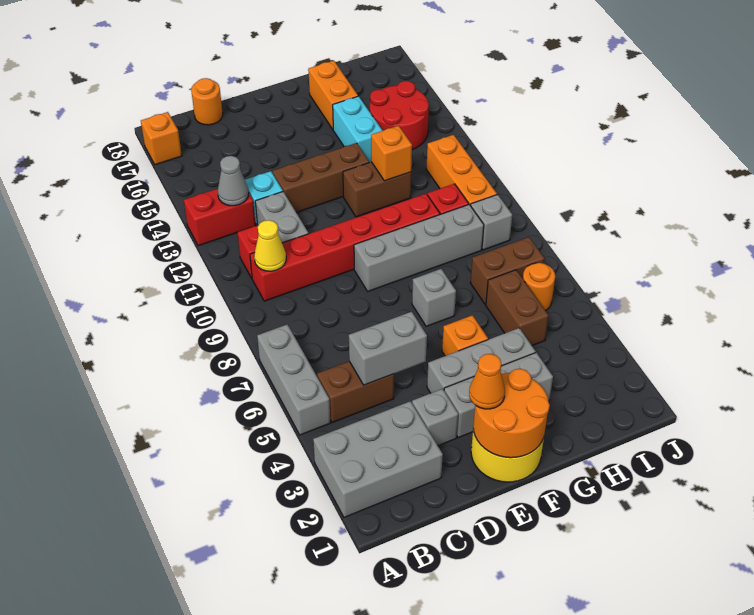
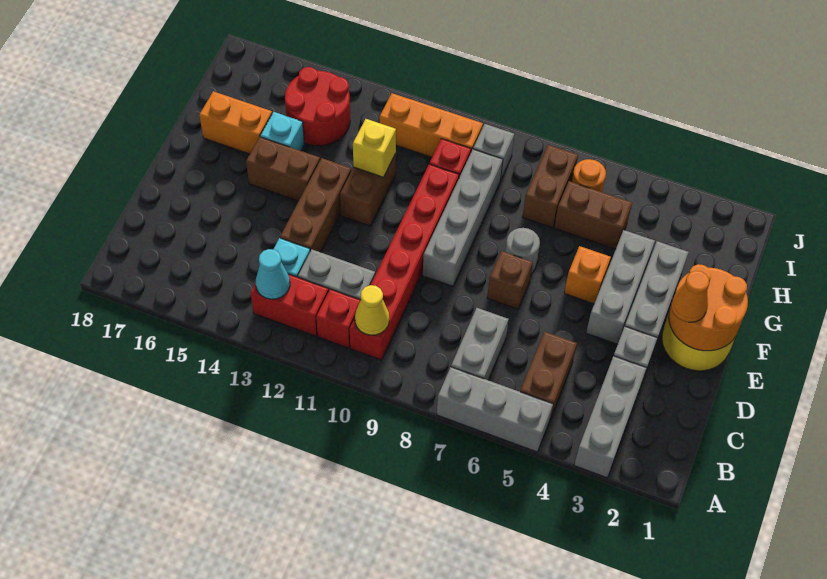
grey brick A2:C3 level 1 -> grey brick A3:C3 level 1
red brick A13:B13 level 1 -> red brick B12:B13 level 1
orange brick A17 level 1 -> none
grey cone B13 level 2 -> cyan cone B13 level 2
grey brick C5:D5 level 2 -> grey brick B7:C7 level 1
orange round brick C18 level 1 -> none
none -> brown brick E7 level 1
grey brick F7 level 1 -> grey round brick F7 level 1
none -> brown brick F14:F15 level 1
orange brick G12 level 2 -> yellow brick G12 level 2
cyan brick G14:G15 level 1 -> cyan brick G15 level 1

